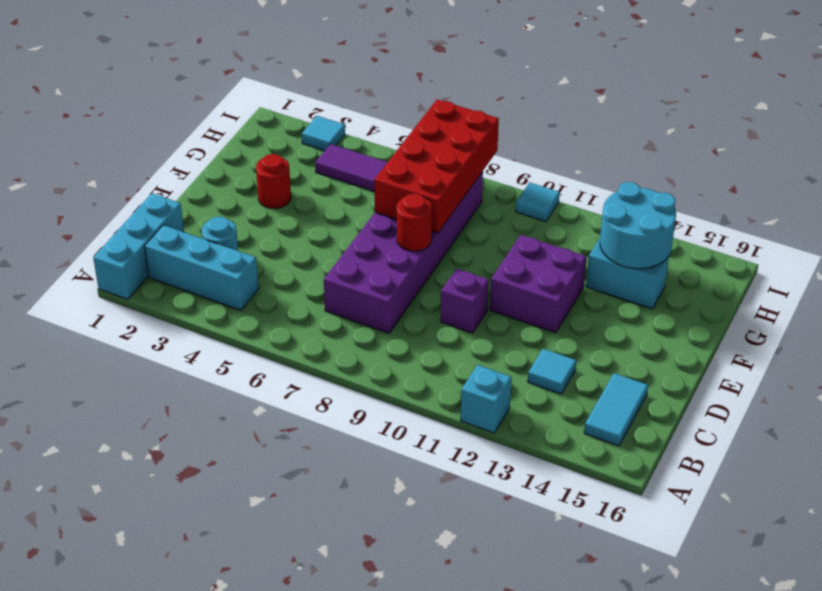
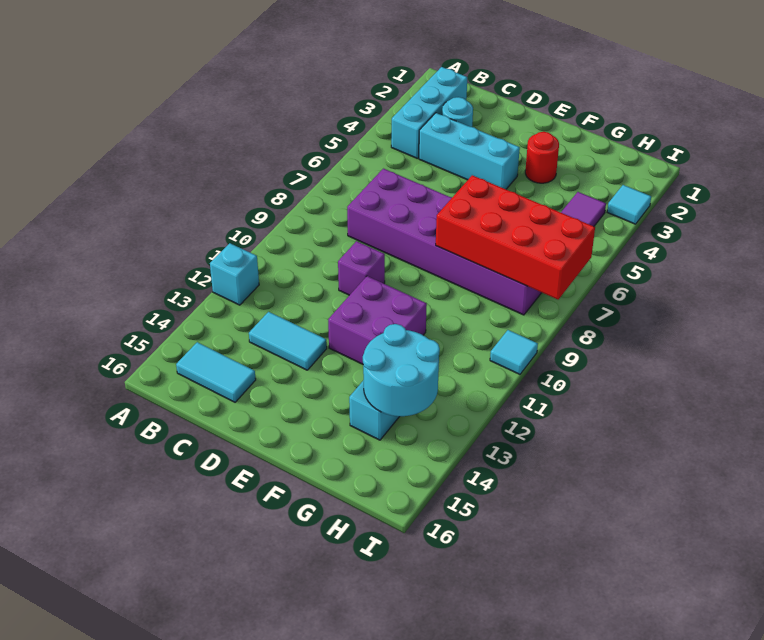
cyan brick A1:C1 level 1 -> cyan brick C4:E4 level 1
cyan tile C13 level 1 -> cyan tile C13:D13 level 1
red round brick E8 level 2 -> none

